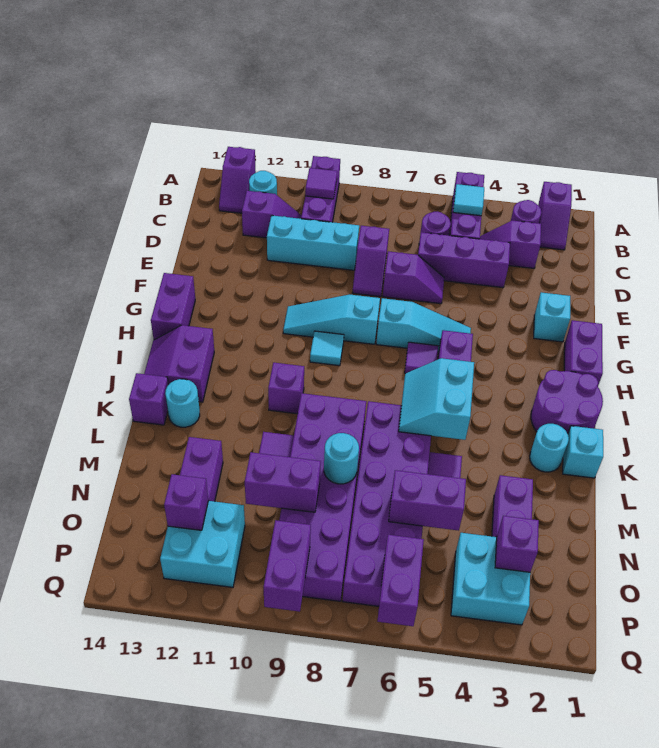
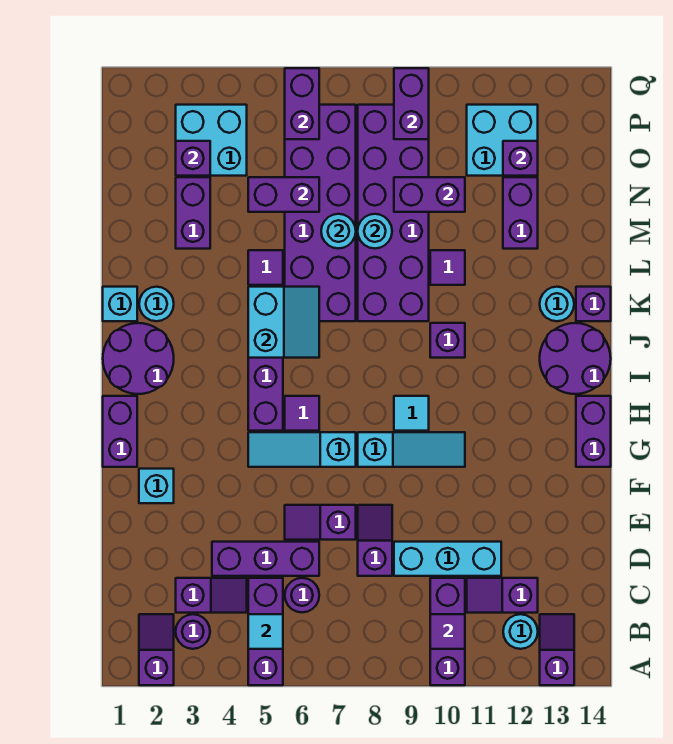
purple slope I13:J14 level 1 top 13 -> purple round brick I13:J14 level 1
none -> cyan round brick M7 level 2

